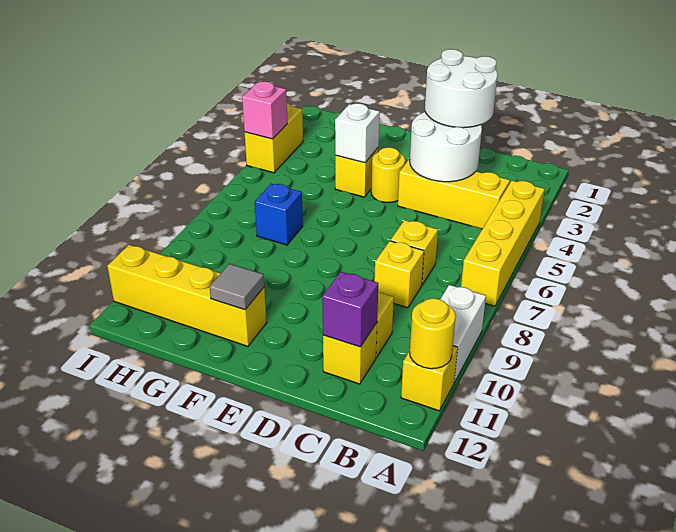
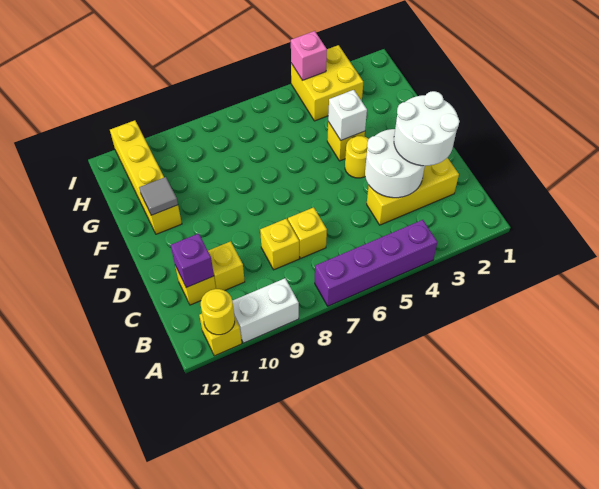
yellow brick A4:A7 level 1 -> purple brick A4:A7 level 1
yellow brick B4:D4 level 1 -> yellow brick C2:C4 level 1
blue brick G7 level 1 -> none
yellow brick I3:I4 level 1 -> yellow brick H3:I4 level 1

